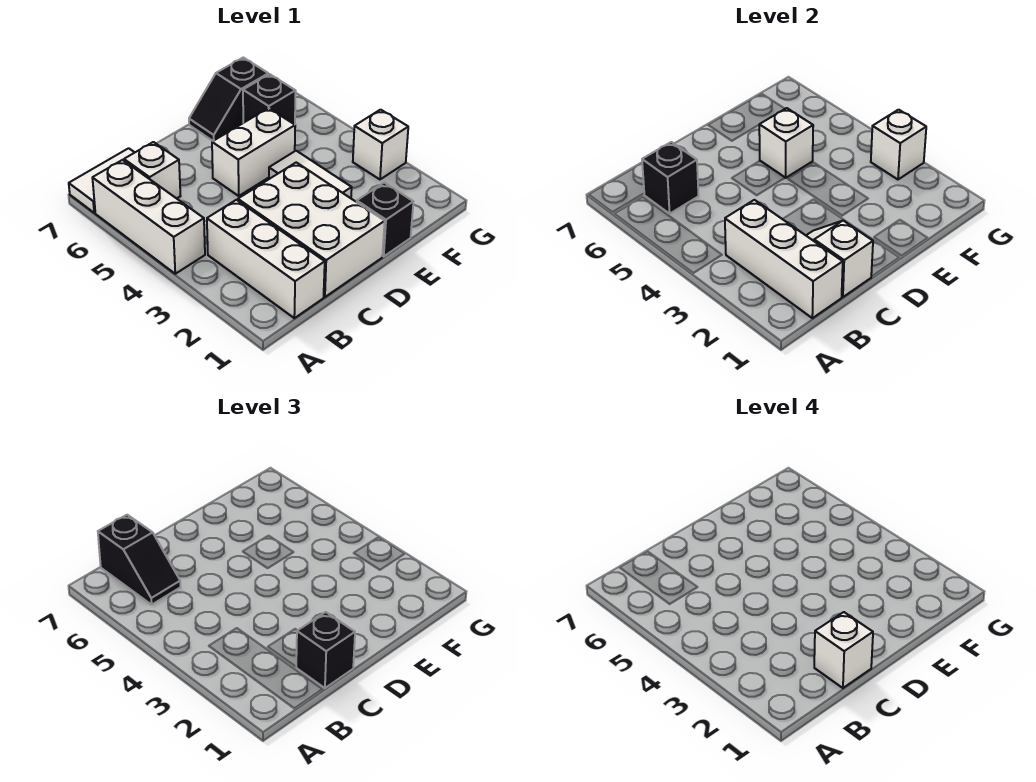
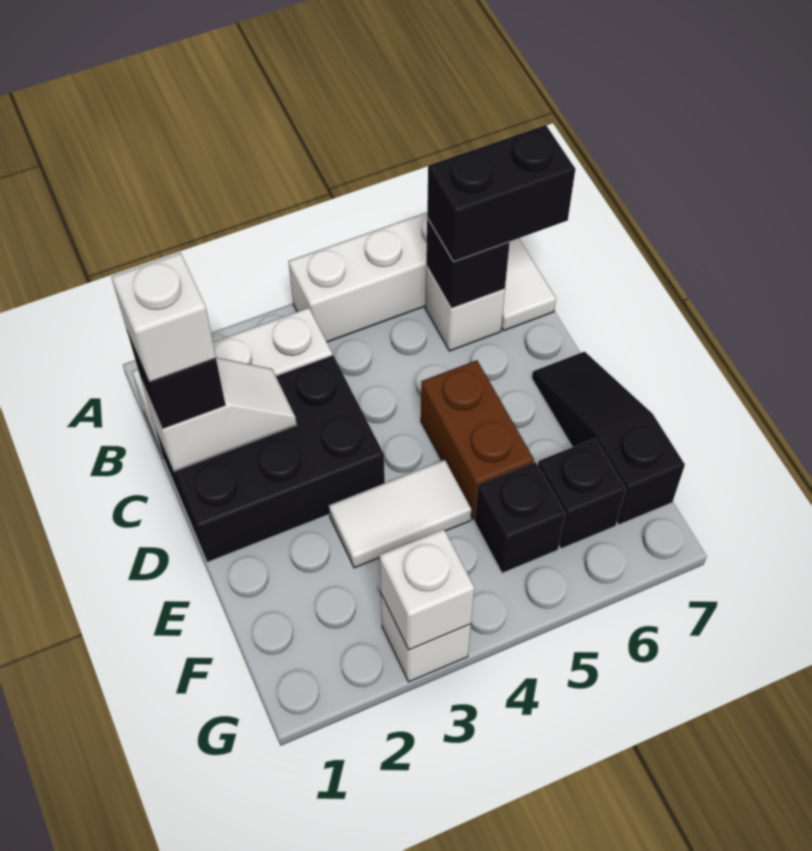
white brick B1:B3 level 2 -> none
black slope B6:B7 level 3 top 7 -> black brick B6:B7 level 3
white brick C1:D3 level 1 -> black brick C1:D3 level 1
white brick D5:E5 level 1 -> brown brick D5:E5 level 1
black brick E1 level 1 -> black brick F5 level 1
white brick E5 level 2 -> none
black slope E7:F7 level 1 top F -> black slope D7:F7 level 1 top F

